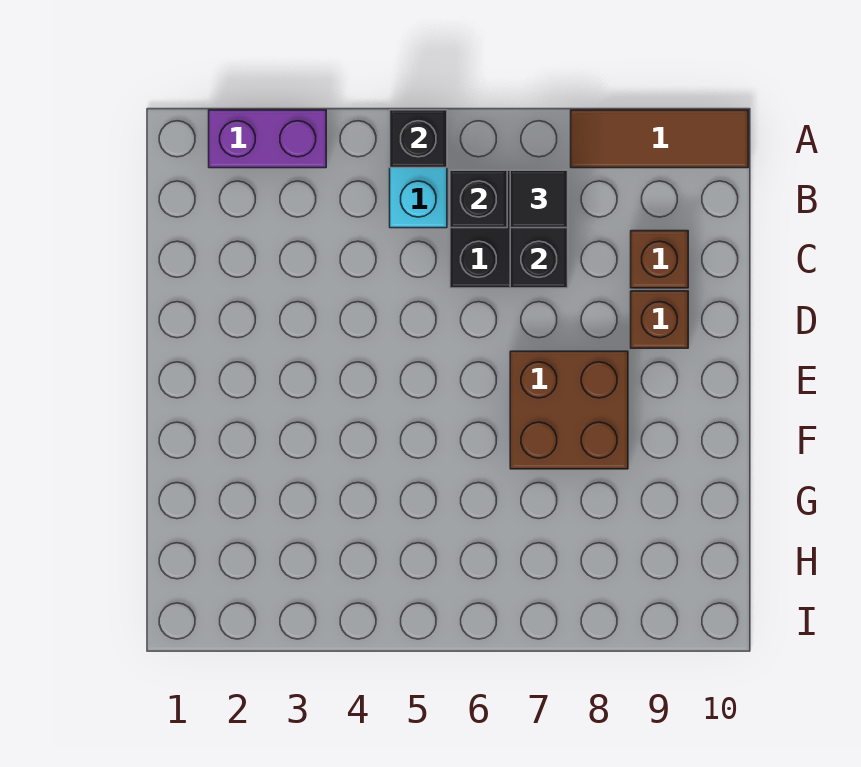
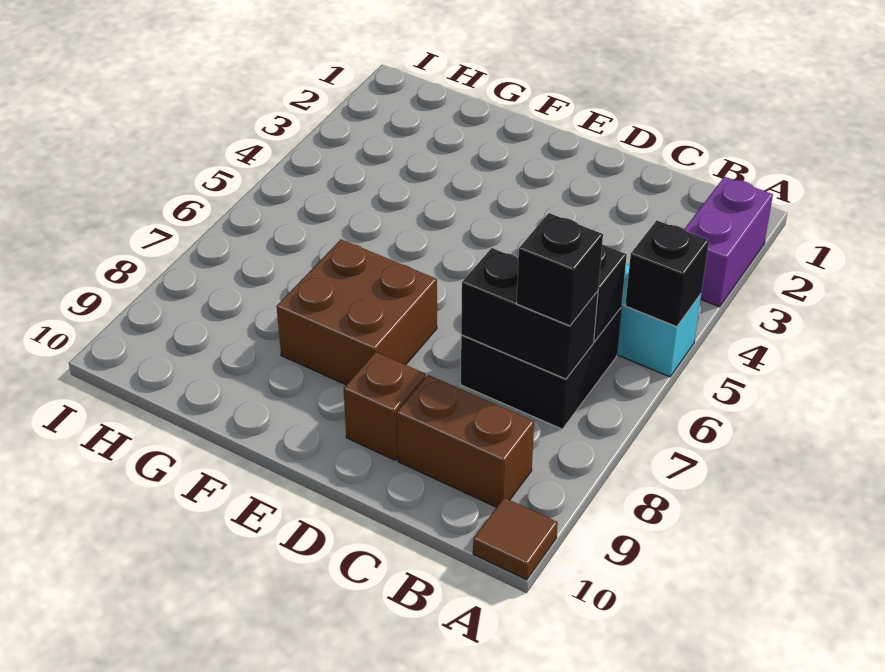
brown tile A8:A10 level 1 -> brown tile A10 level 1
black tile B7 level 3 -> black brick B7 level 3
brown brick C9 level 1 -> brown brick B9:C9 level 1

